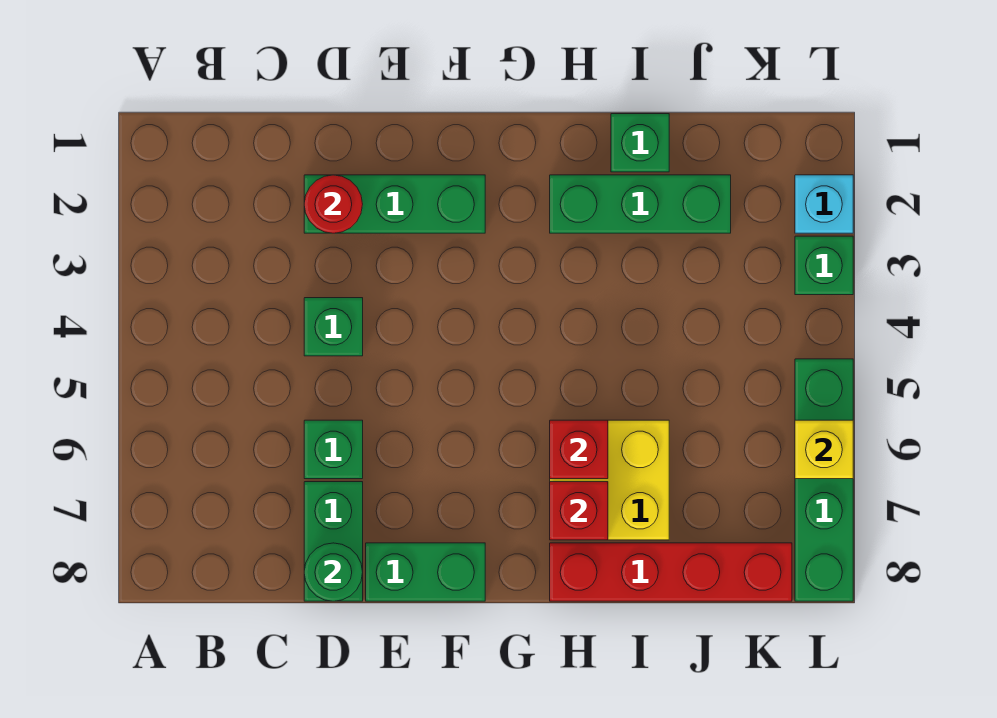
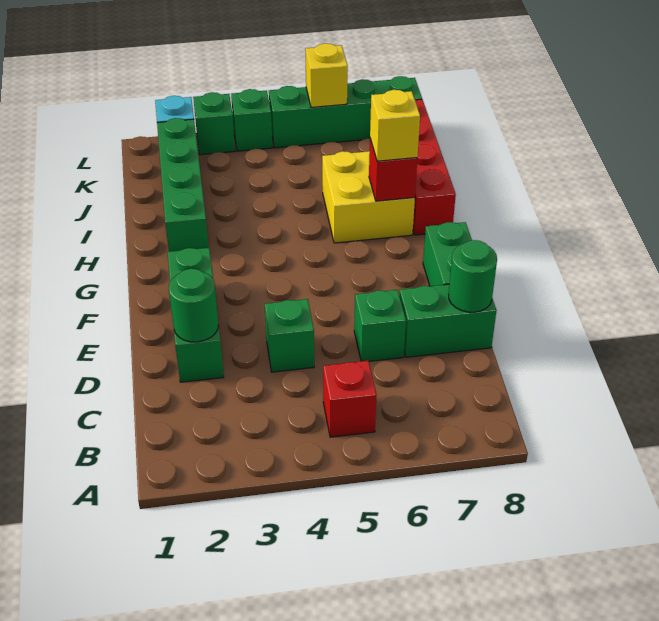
red round brick D2 level 2 -> green round brick D2 level 2
green brick H2:J2 level 1 -> green brick H2:K2 level 1
red brick H6 level 2 -> red brick B5 level 1
none -> yellow brick H7 level 3
green brick I1 level 1 -> green brick L4 level 1

